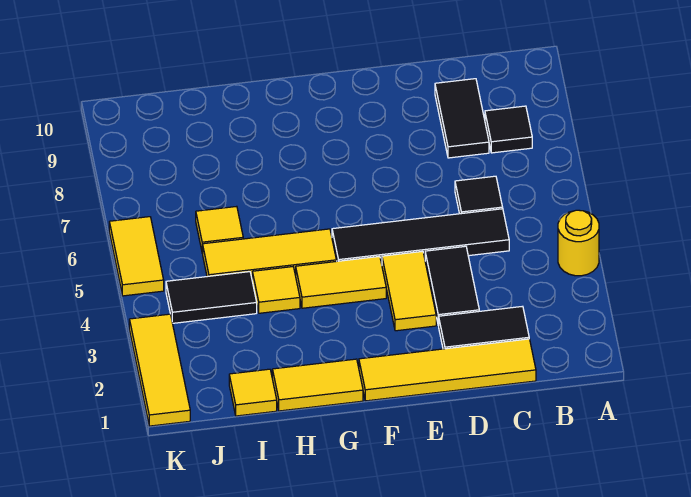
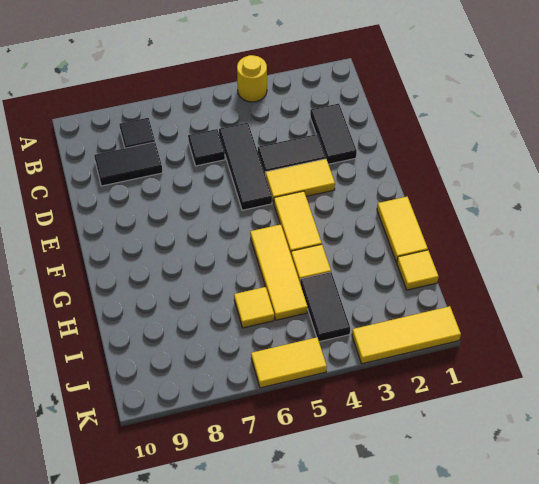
yellow tile C1:F1 level 1 -> none
black tile C5:F5 level 1 -> black tile C5:E5 level 1

